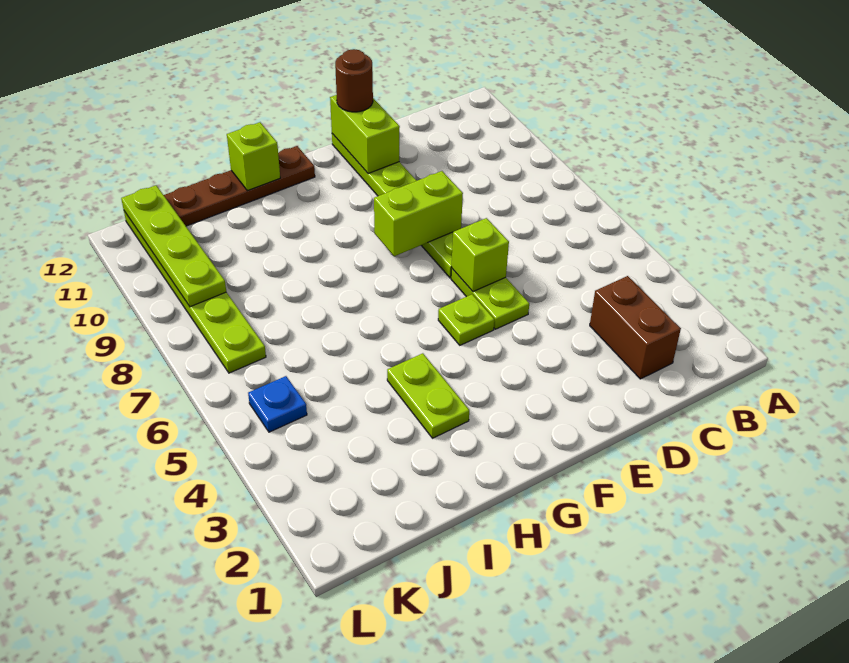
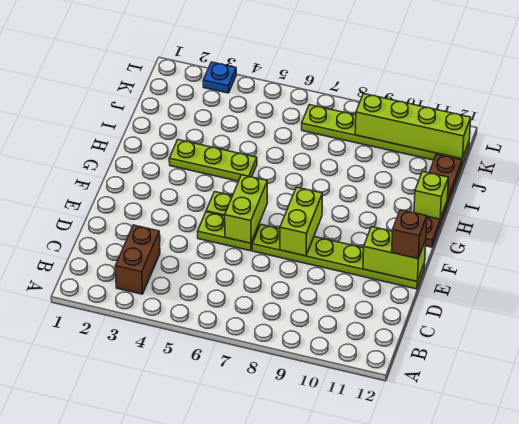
brown brick C2:C3 level 1 -> brown brick B3:C3 level 1
lime brick E6 level 2 -> lime brick E6:F6 level 2
brown round brick E12 level 3 -> brown brick E12 level 3
lime plate H3:H4 level 1 -> lime plate H3:H5 level 1
blue plate K5 level 1 -> blue plate L3 level 1
lime plate K9:K12 level 2 -> lime brick K9:K12 level 2

